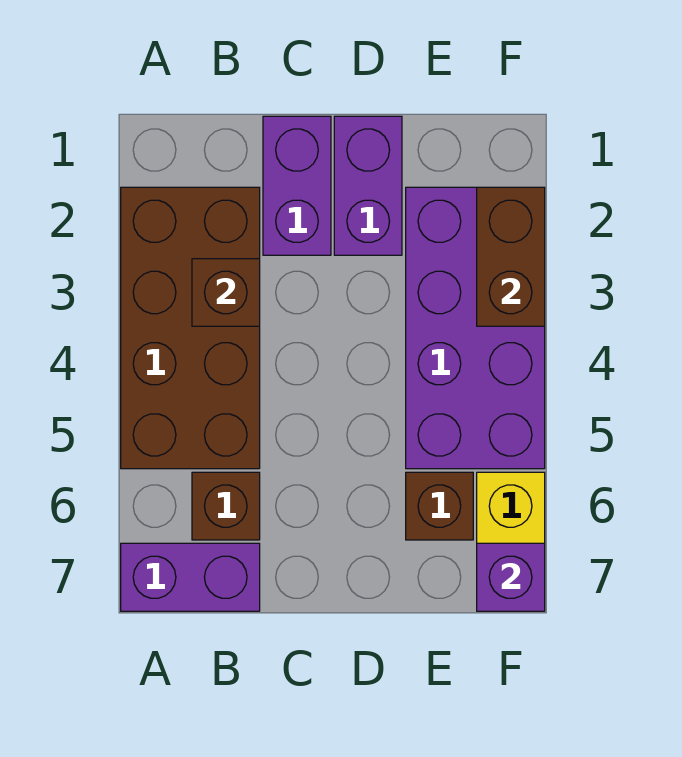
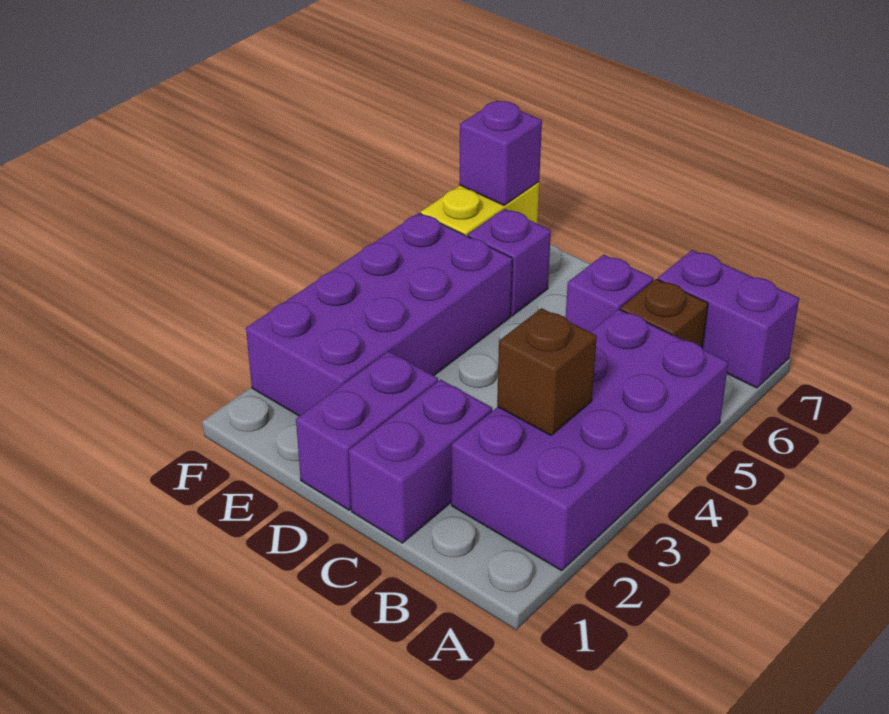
brown brick A2:B5 level 1 -> purple brick A2:B5 level 1
none -> purple brick C6 level 1
brown brick E6 level 1 -> purple brick E6 level 1
brown brick F2:F3 level 2 -> none

